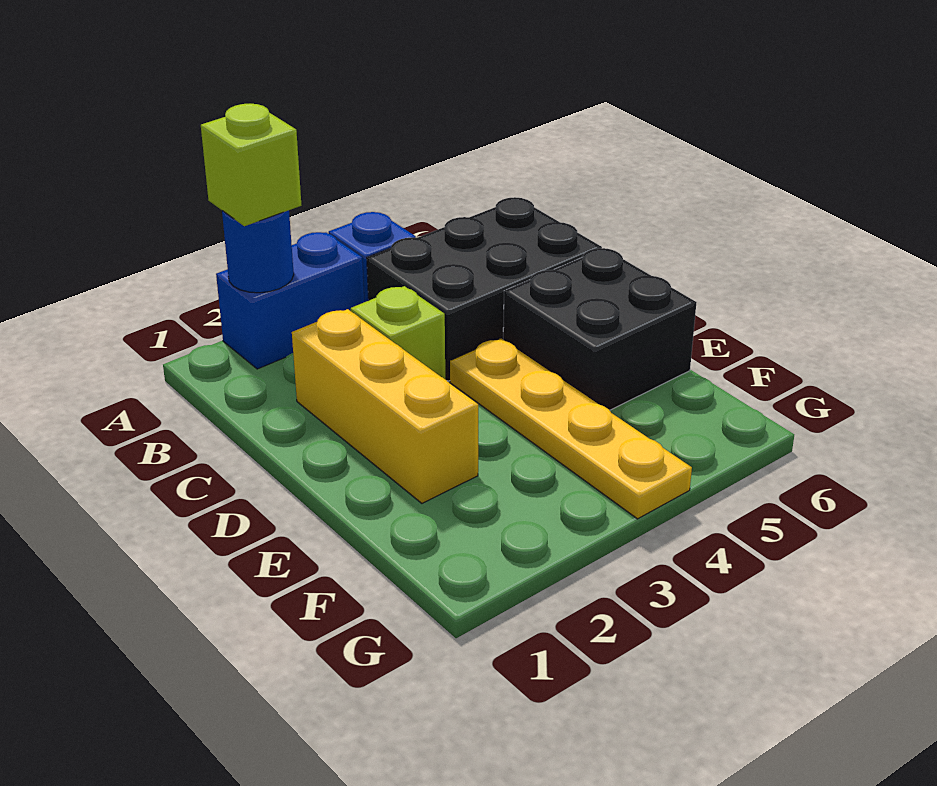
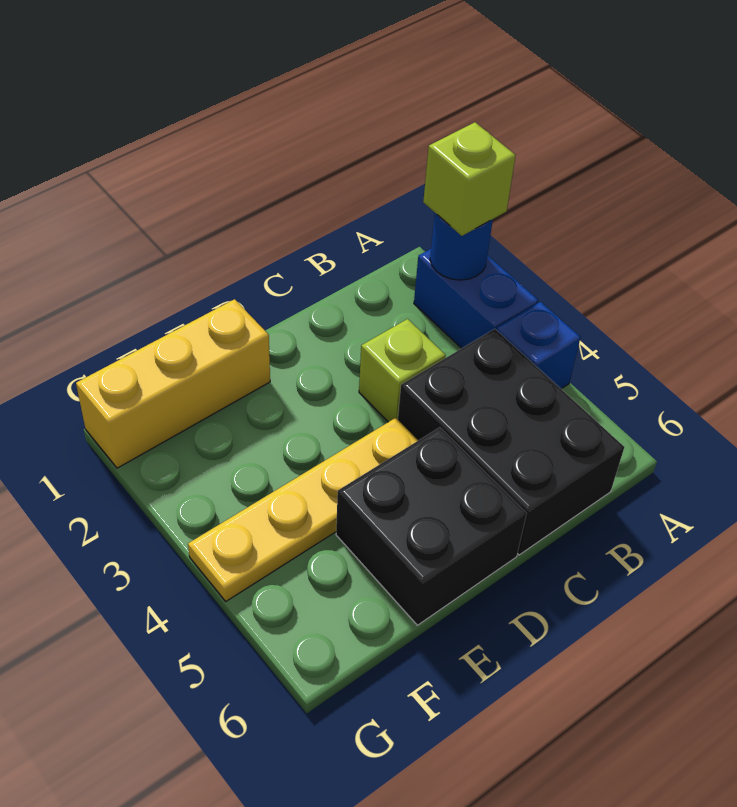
yellow brick C2:E2 level 1 -> yellow brick E1:G1 level 1

